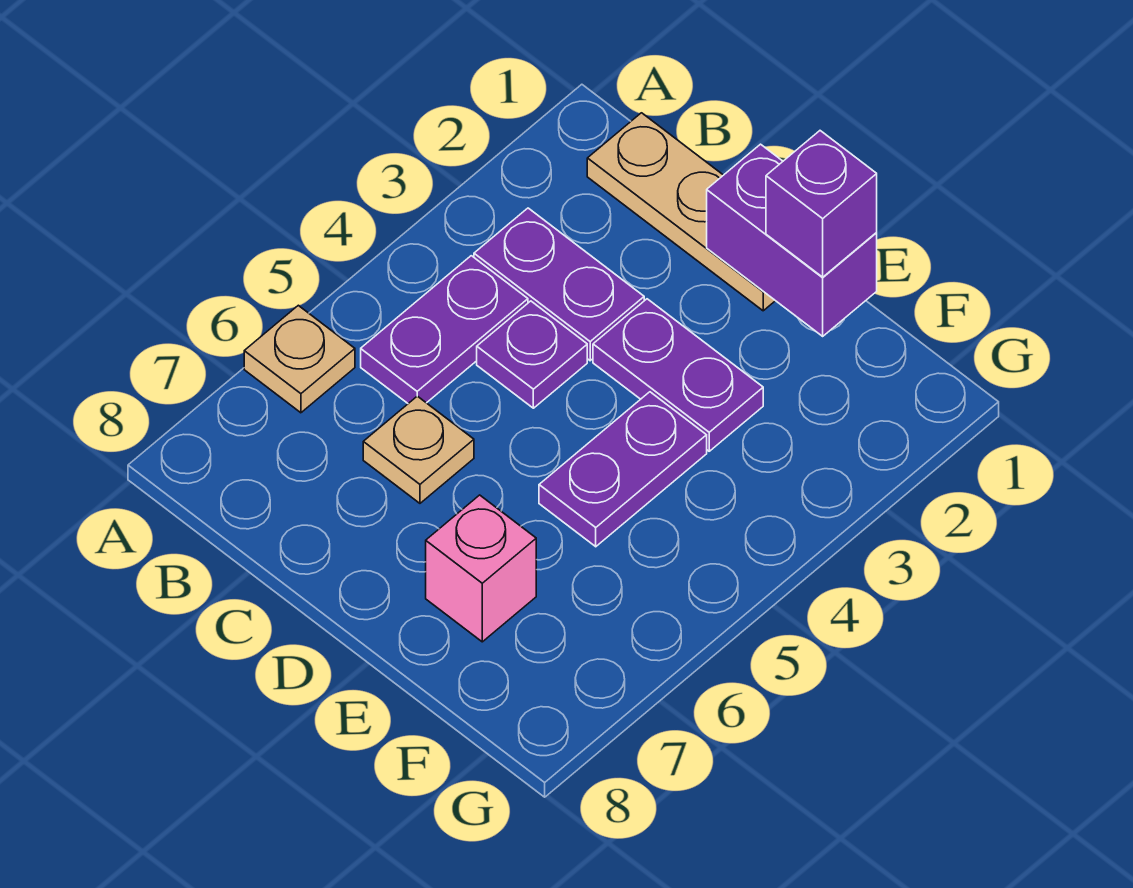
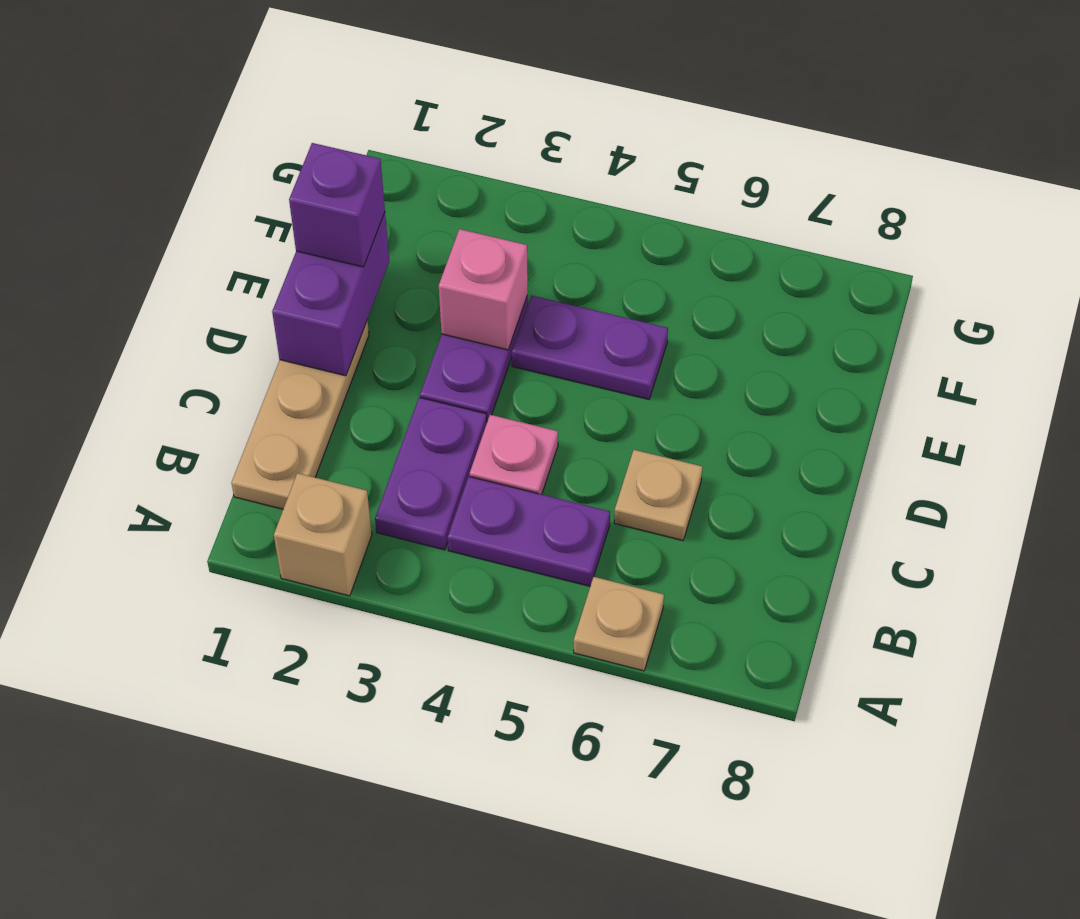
none -> tan brick A2 level 1
purple plate C4 level 1 -> pink plate C4 level 1
pink brick E7 level 1 -> pink brick E3 level 2

